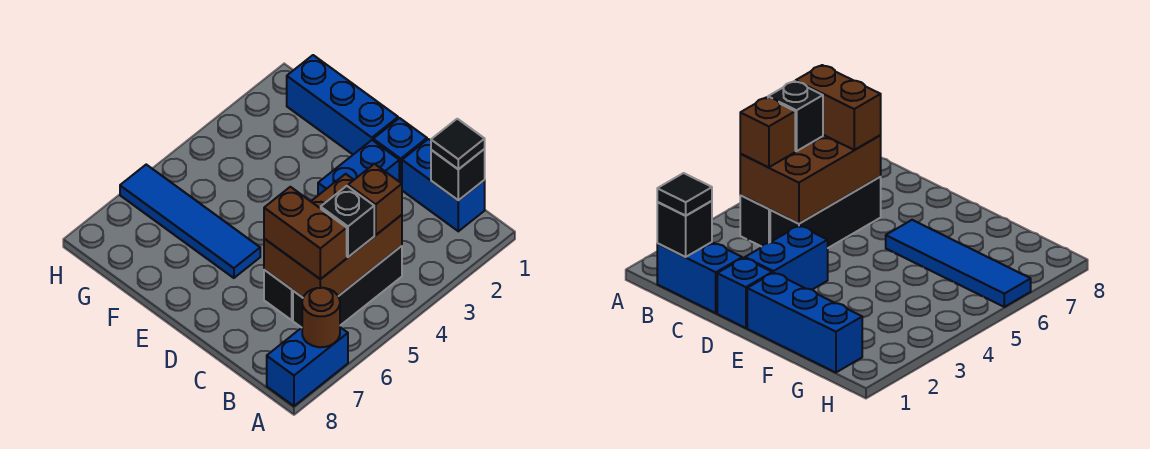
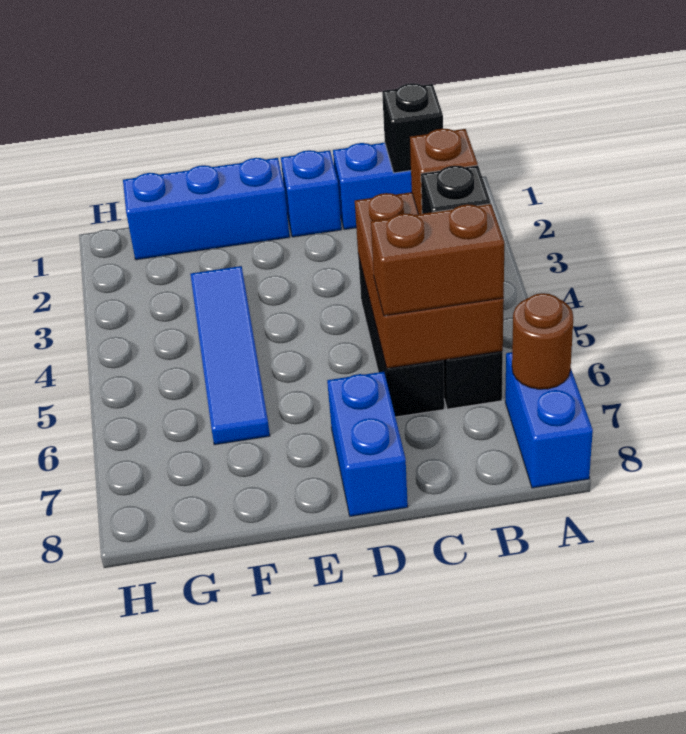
black tile B1 level 3 -> none
blue brick D2:D3 level 1 -> blue brick D7:D8 level 1
blue tile E6:H6 level 1 -> blue tile F3:F6 level 1

